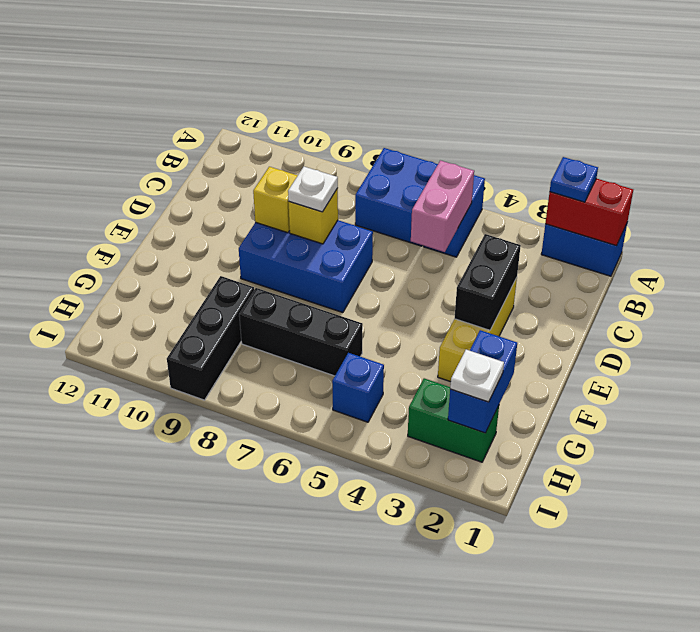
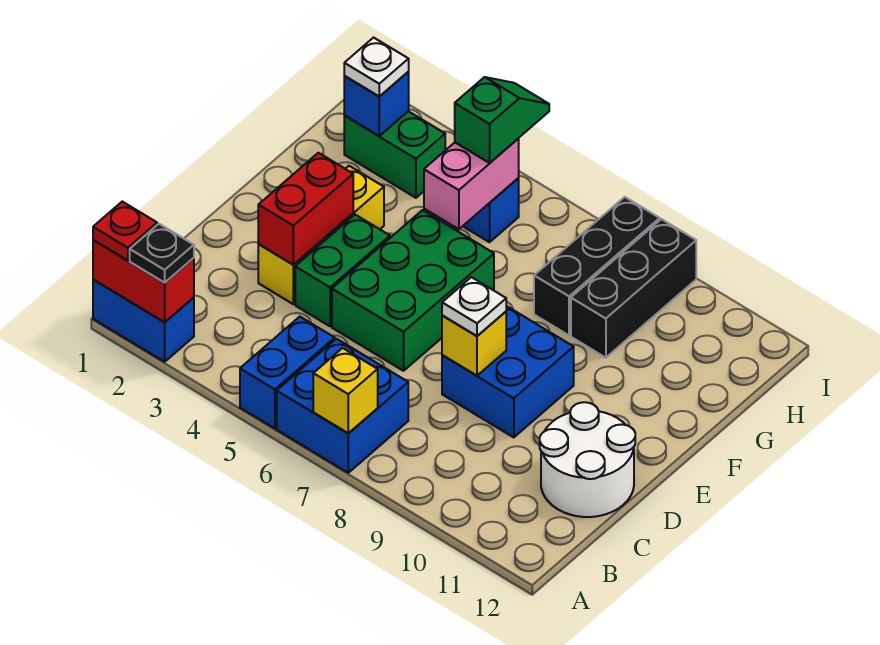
none -> red plate A1 level 3
blue plate A2 level 3 -> black plate A2 level 3
pink brick B5:C5 level 2 -> pink brick G5:H5 level 2
none -> white round brick C11:D12 level 1
black brick D3:E3 level 2 -> red brick D3:E3 level 2
none -> green brick D4:E4 level 1
none -> green brick D5:F6 level 1
blue brick D7:E9 level 1 -> blue brick D8:E9 level 1
yellow brick D9 level 2 -> yellow brick A7 level 2
blue brick G2:H2 level 2 -> blue brick H2 level 2
black brick G6:G8 level 1 -> black brick G8:I8 level 1
none -> green slope H5:I5 level 3 top H

